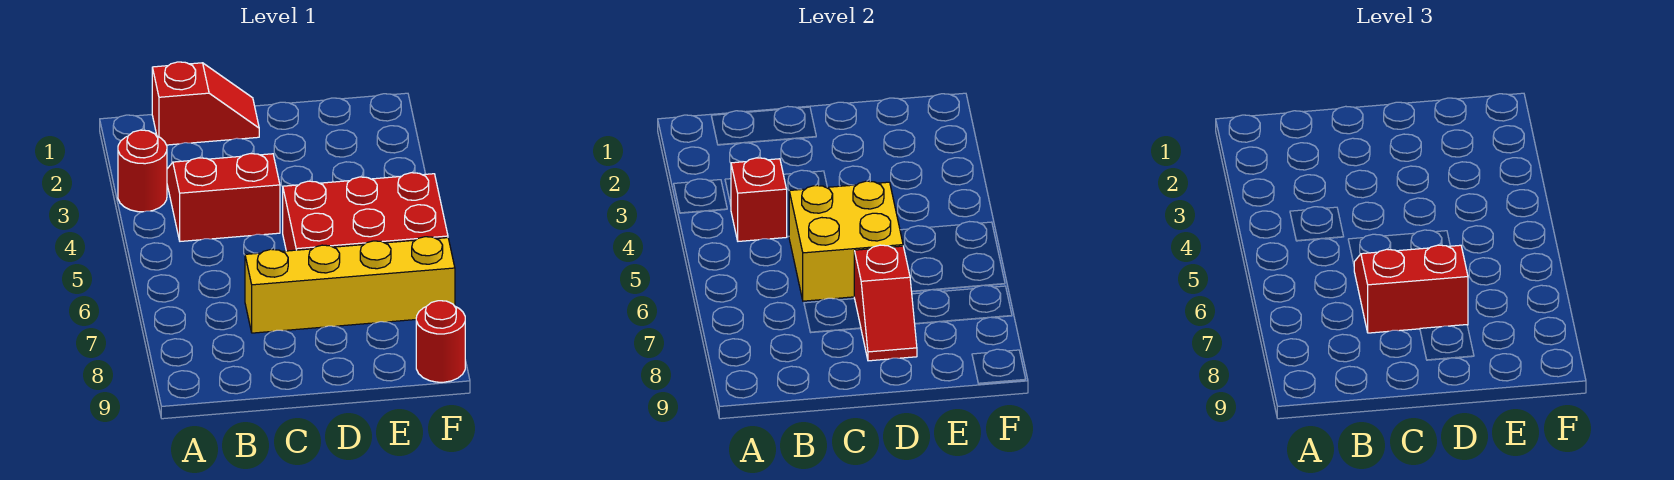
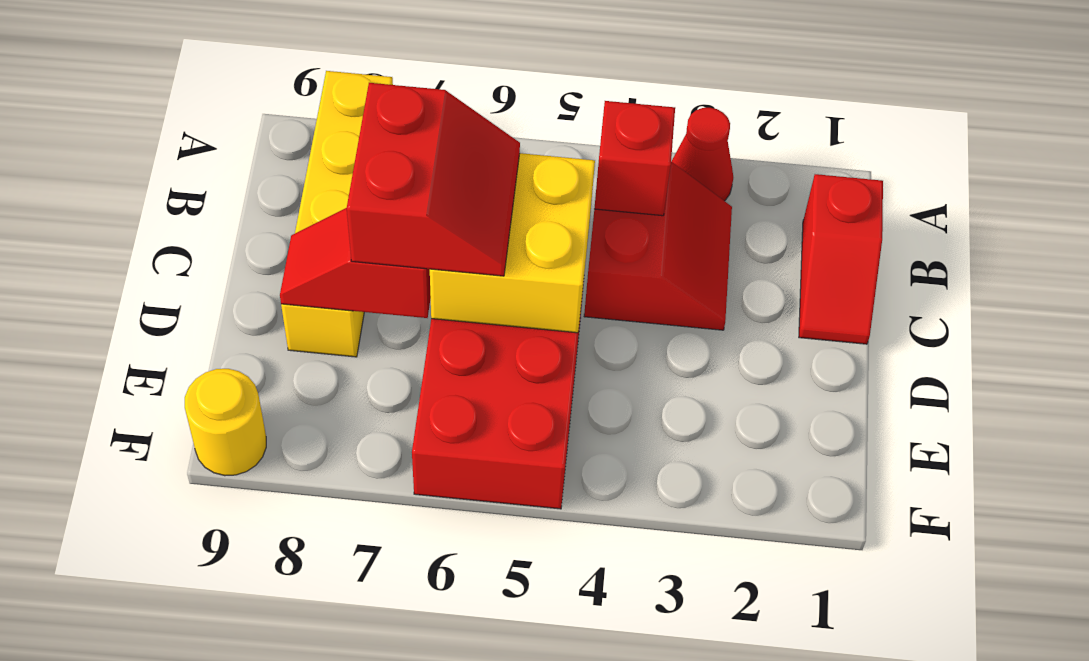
red round brick A3 level 1 -> red cone A3 level 1
yellow brick C7:F7 level 1 -> yellow brick A8:D8 level 1
red round brick F9 level 1 -> yellow round brick F9 level 1

